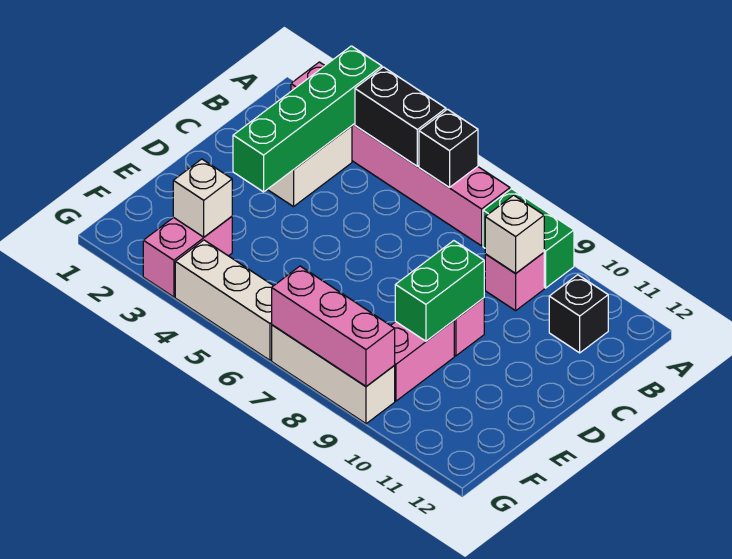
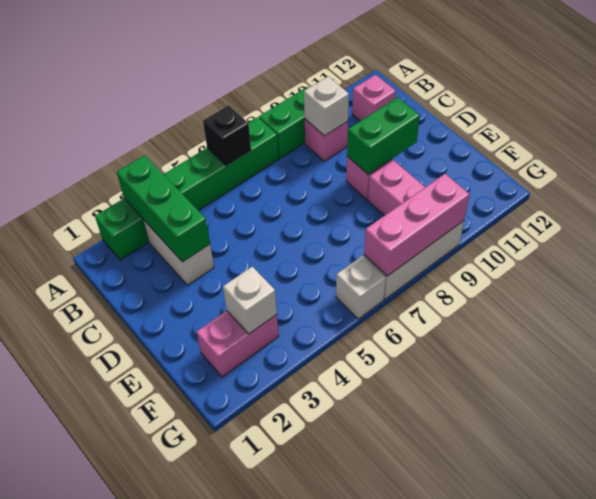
pink brick A2:A7 level 1 -> green brick A2:A7 level 1
green brick A3:D3 level 2 -> green brick A3:C3 level 2
black brick A4:A5 level 2 -> none
black brick B11 level 1 -> pink brick B11 level 1
green brick D9:E9 level 2 -> green brick D9:D10 level 2
pink brick F3:G3 level 1 -> pink brick F2:F3 level 1
white brick G4:G6 level 1 -> white brick G6 level 1

